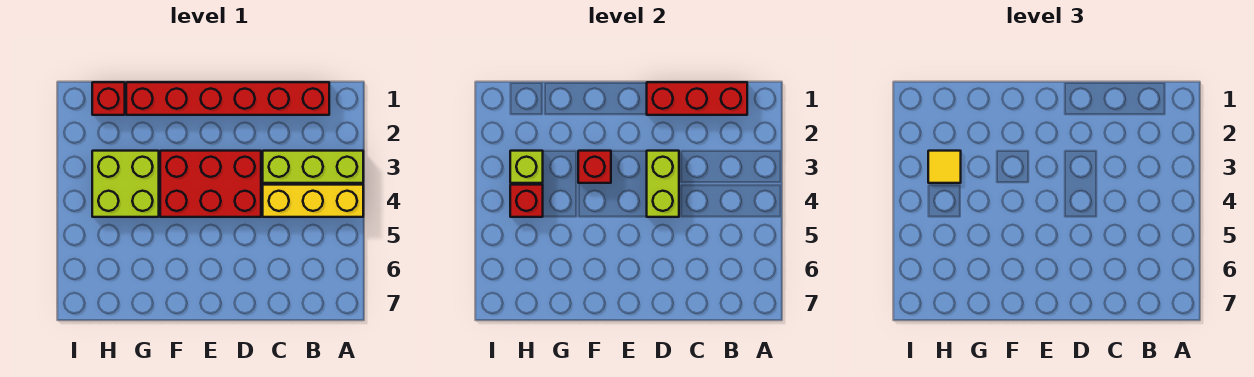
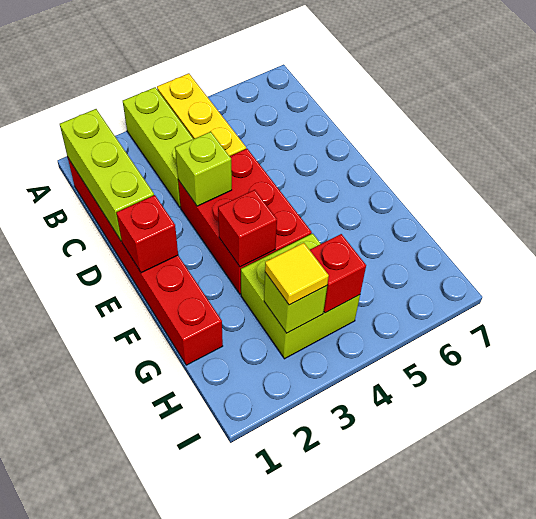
red brick B1:D1 level 2 -> lime brick B1:D1 level 2
lime brick D3:D4 level 2 -> lime brick D3 level 2
red brick H1 level 1 -> red brick E1 level 2

